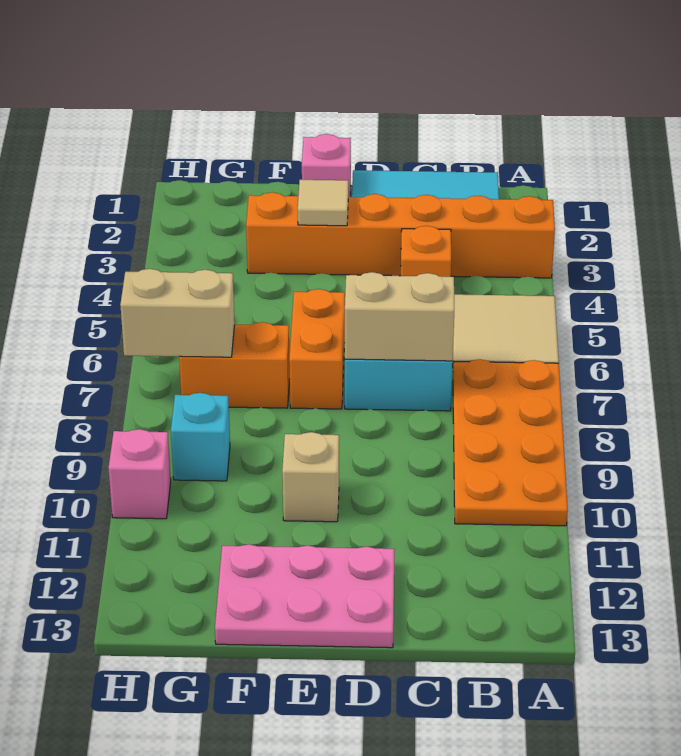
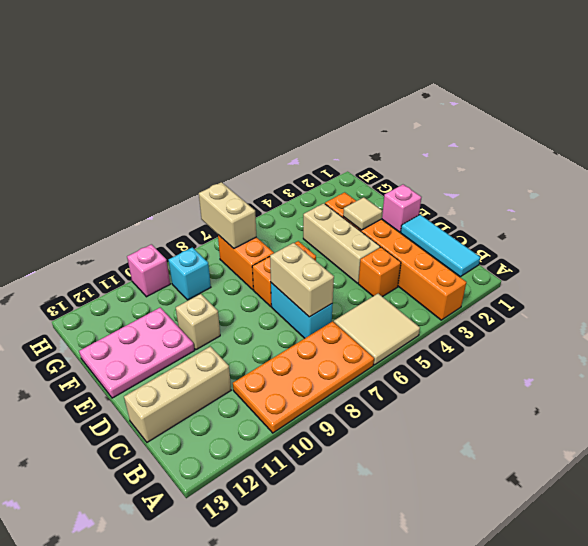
none -> tan brick C11:C13 level 1
none -> tan brick D4:F4 level 1
pink plate D12:F13 level 1 -> pink plate E11:F13 level 1

